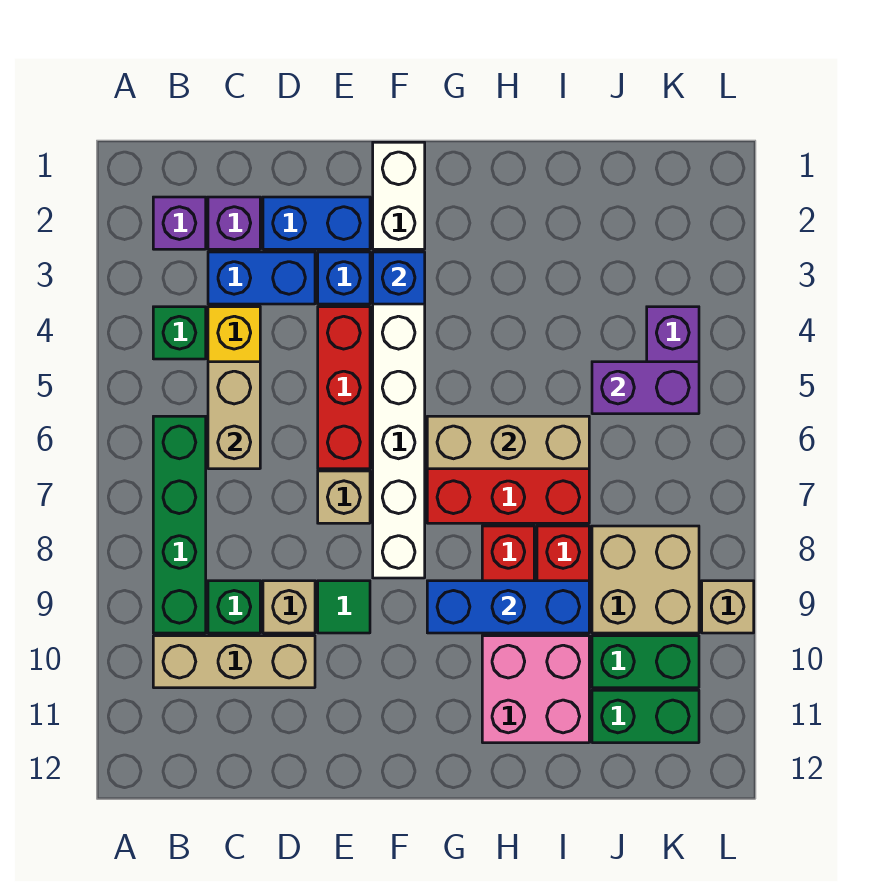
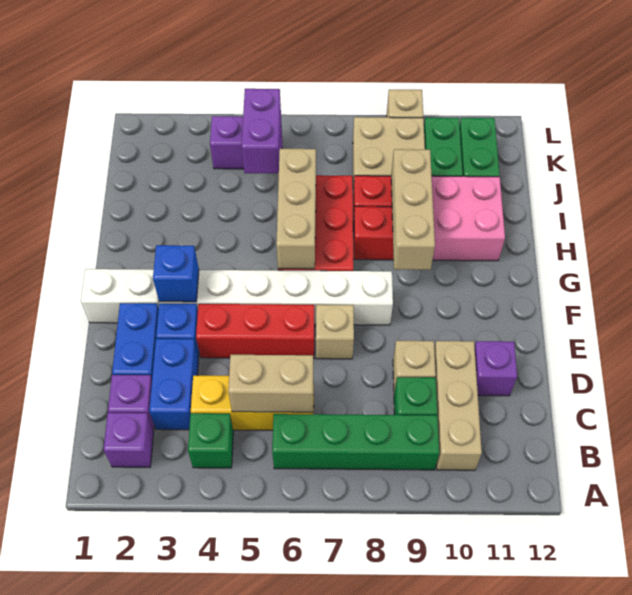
none -> purple brick D11 level 1
green tile E9 level 1 -> none
blue brick G9:I9 level 2 -> tan brick G9:I9 level 2

